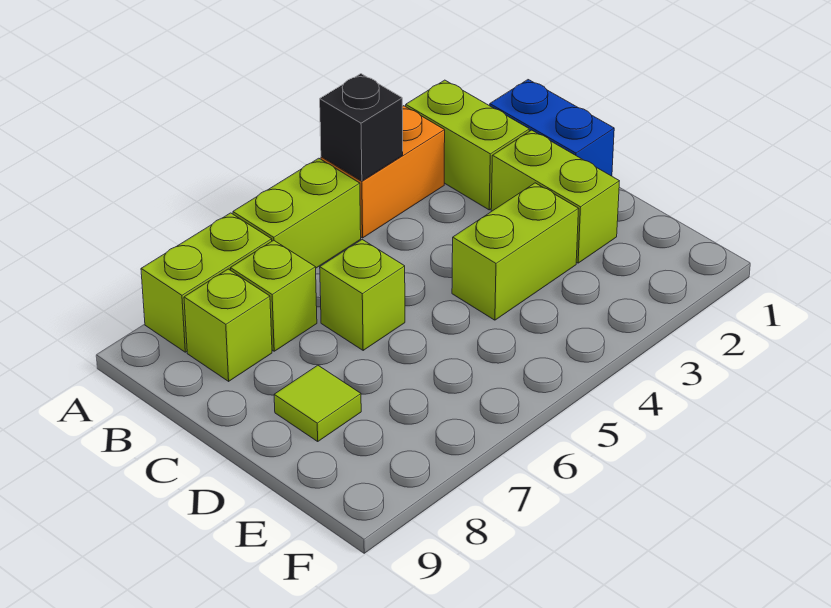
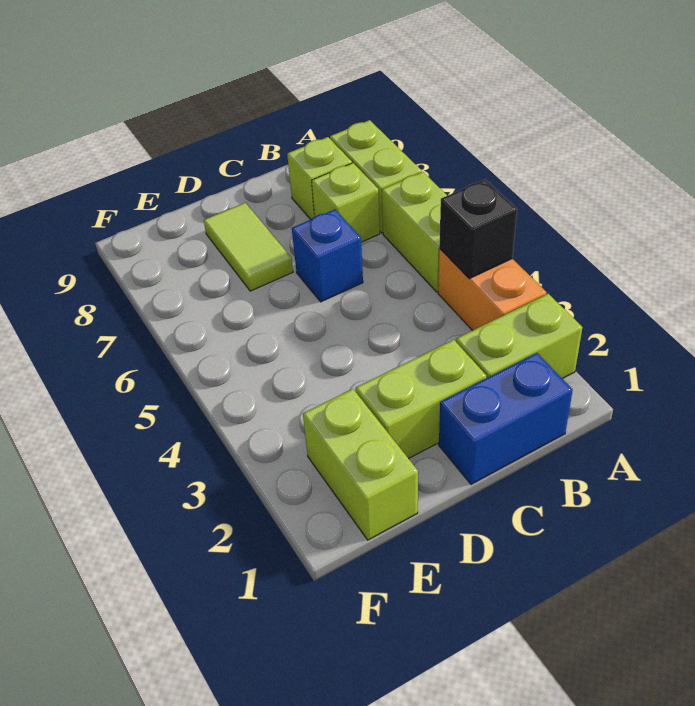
lime brick C6 level 1 -> blue brick C6 level 1
lime brick D3:D4 level 1 -> lime brick E1:E2 level 1
lime tile D8 level 1 -> lime tile D7:D8 level 1

